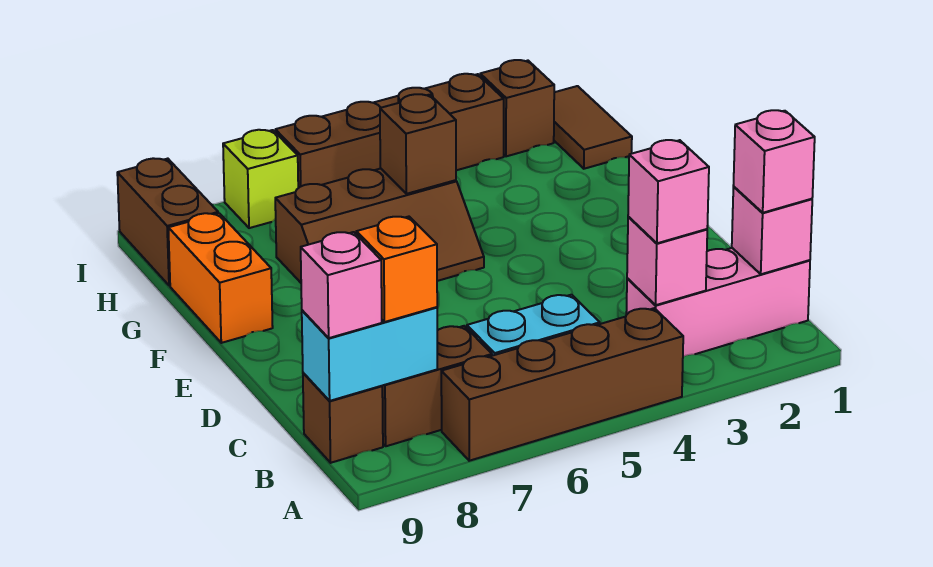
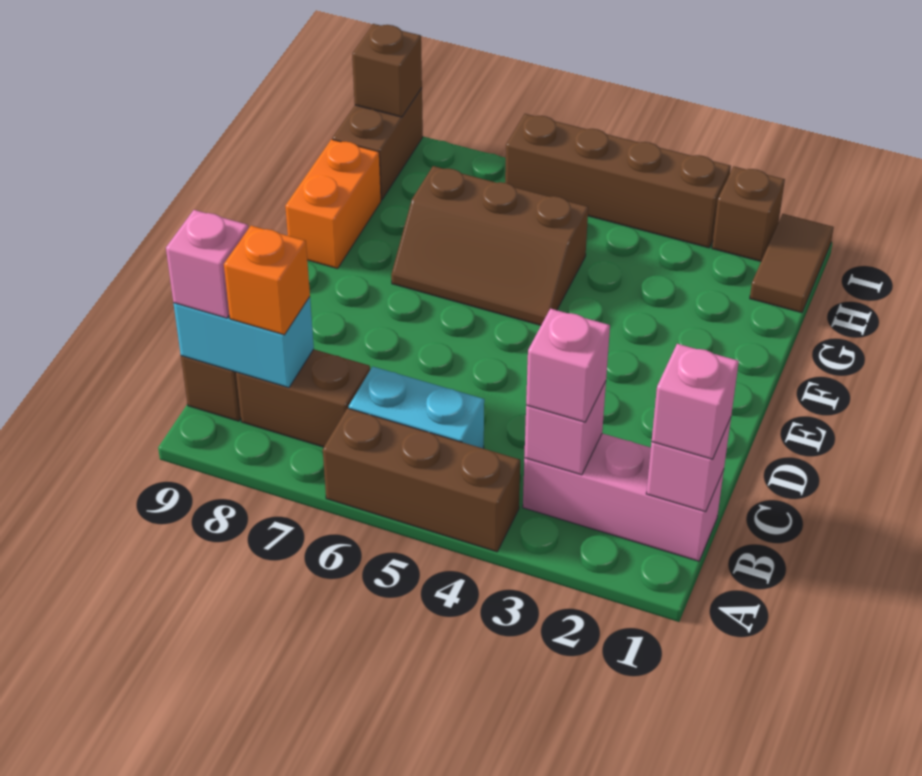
brown brick A4:A7 level 1 -> brown brick A4:A6 level 1
brown brick G5 level 2 -> brown brick I9 level 2
lime brick I7 level 1 -> none

